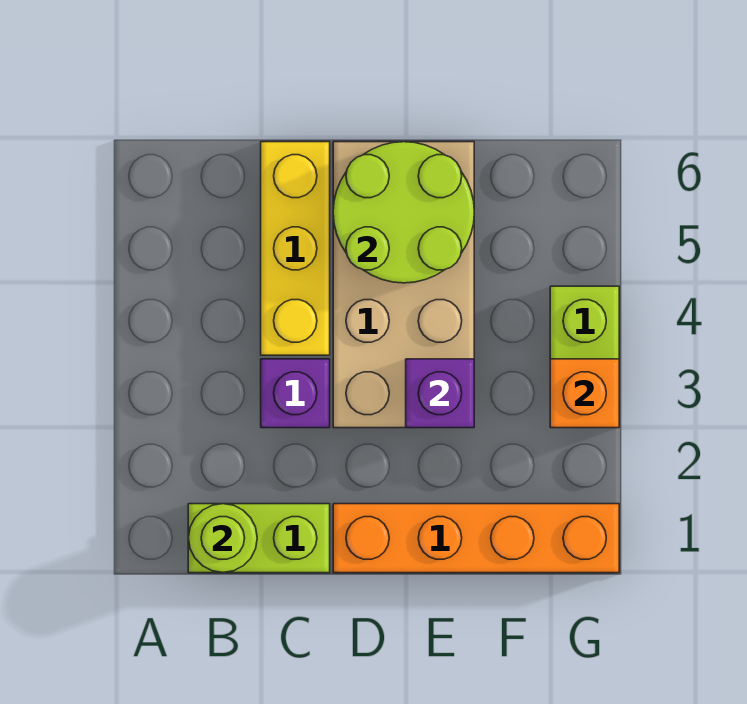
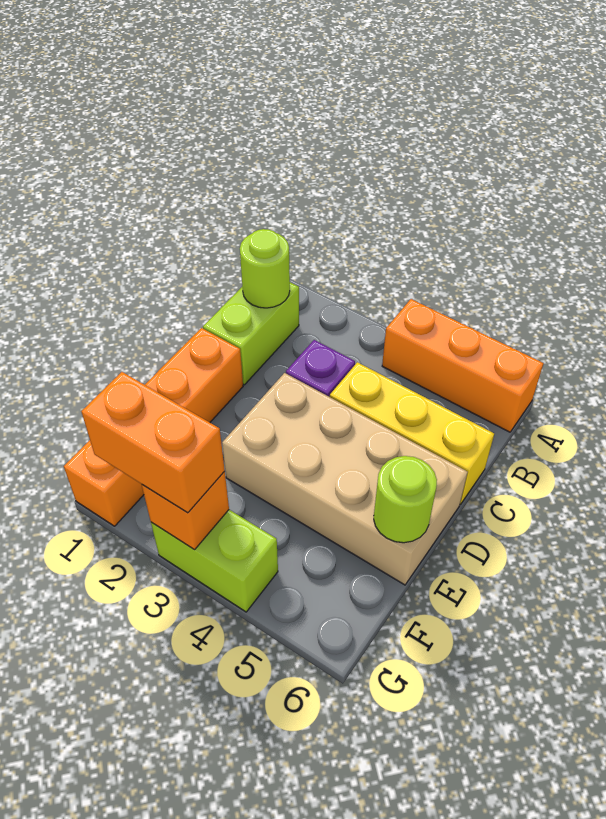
none -> orange brick A4:A6 level 1
lime round brick D5:E6 level 2 -> lime round brick E6 level 2
purple brick E3 level 2 -> none
none -> orange brick G2:G3 level 3

